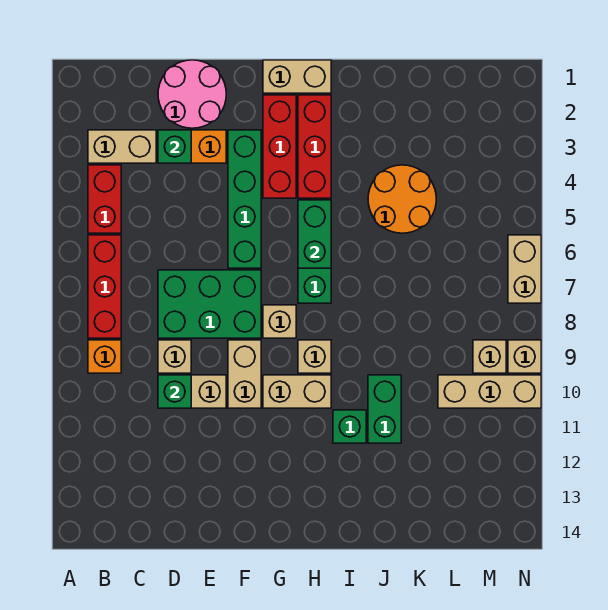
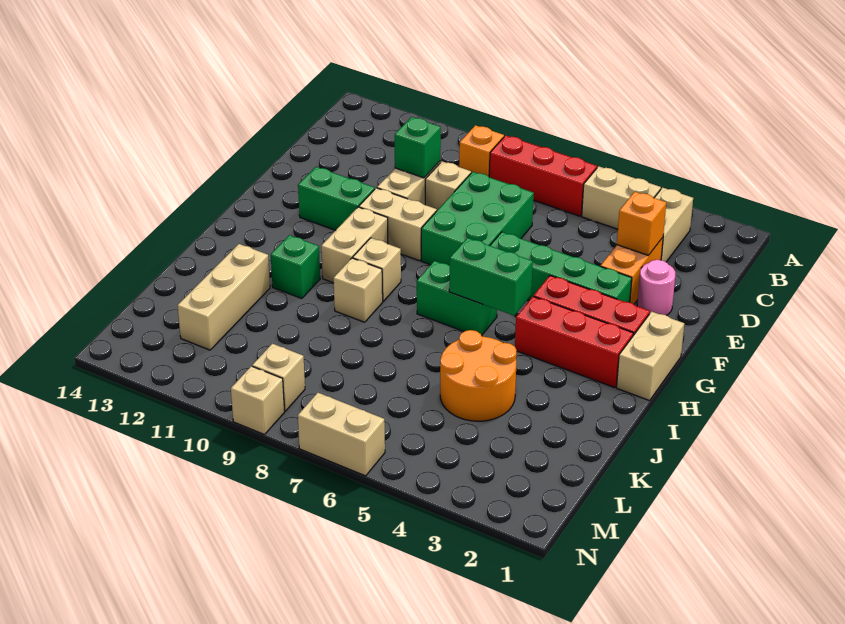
red brick B4:B5 level 1 -> tan brick B4:B5 level 1
pink round brick D1:E2 level 1 -> pink round brick E2 level 1
green brick D3 level 2 -> orange brick D3 level 2
tan brick G8 level 1 -> tan brick I9 level 1
green brick J10:J11 level 1 -> green brick F11:F12 level 1
tan brick L10:N10 level 1 -> tan brick J12:L12 level 1

